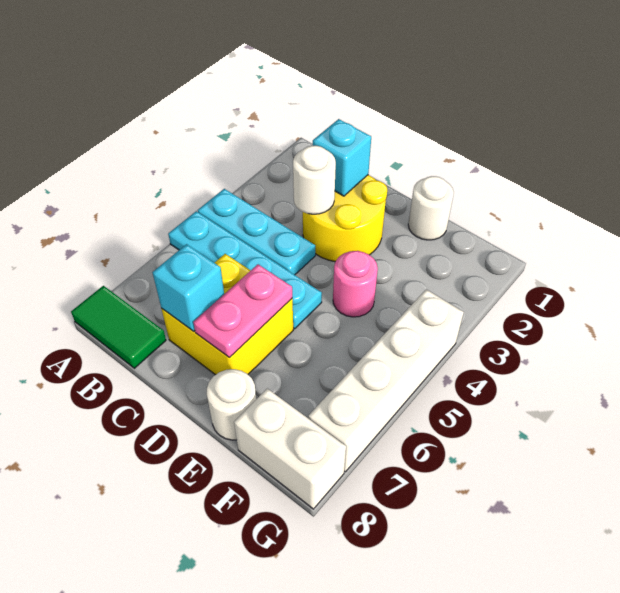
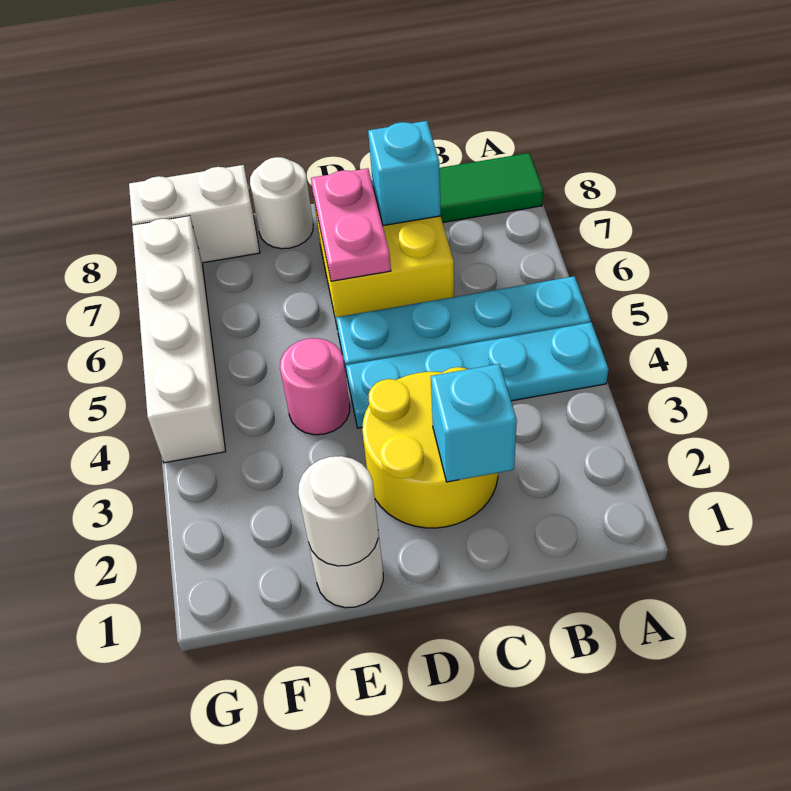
cyan plate A4:C4 level 1 -> cyan plate A4:D4 level 1
white round brick C3 level 2 -> white round brick E1 level 2

